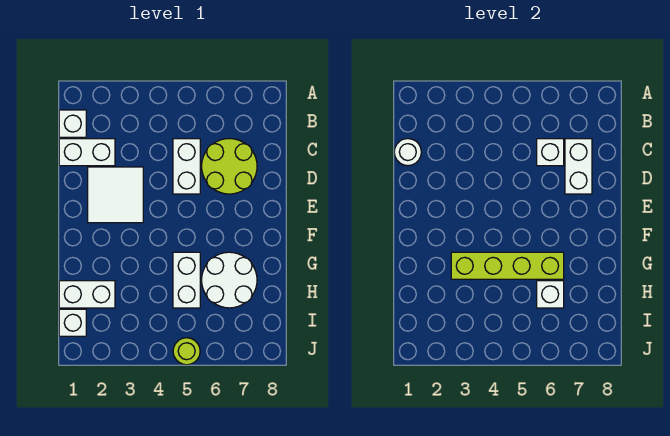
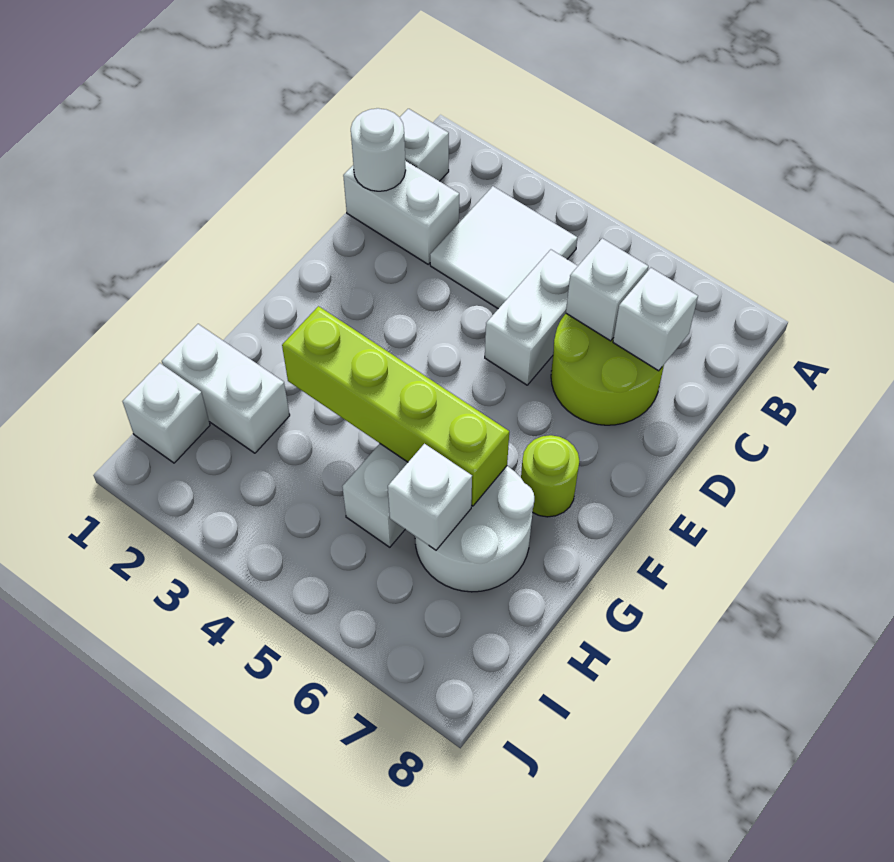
white brick C7:D7 level 2 -> white brick C7 level 2
white tile D2:E3 level 1 -> white tile B3:C4 level 1
lime round brick J5 level 1 -> lime round brick F7 level 1

